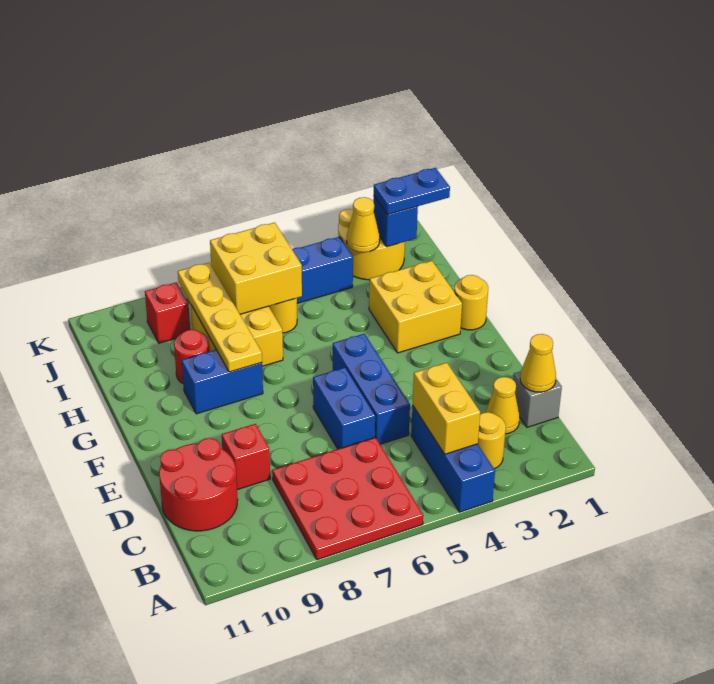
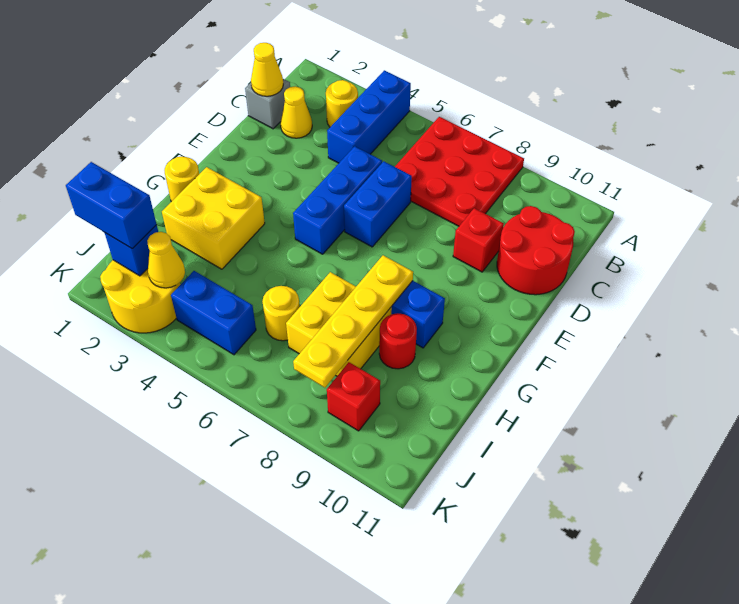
yellow brick B4:C4 level 2 -> none
yellow brick I6:J7 level 2 -> none
blue plate J1:J2 level 3 -> blue brick J1:J2 level 3

